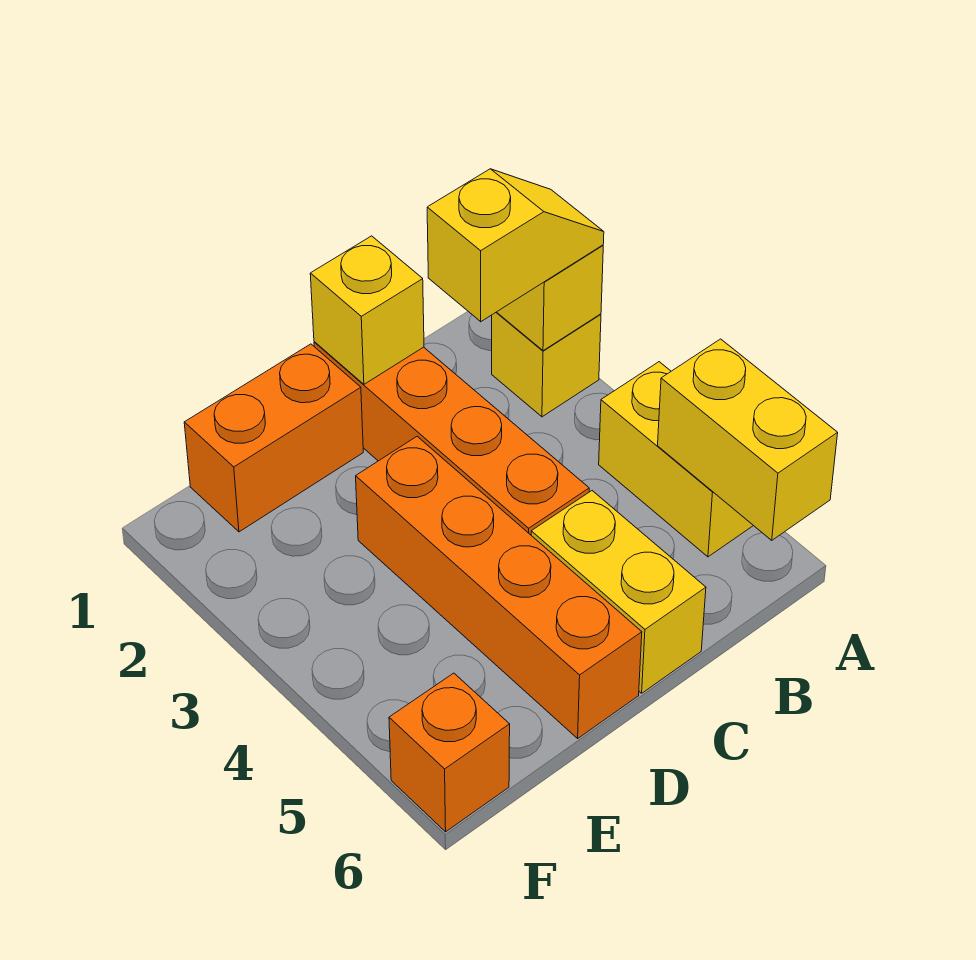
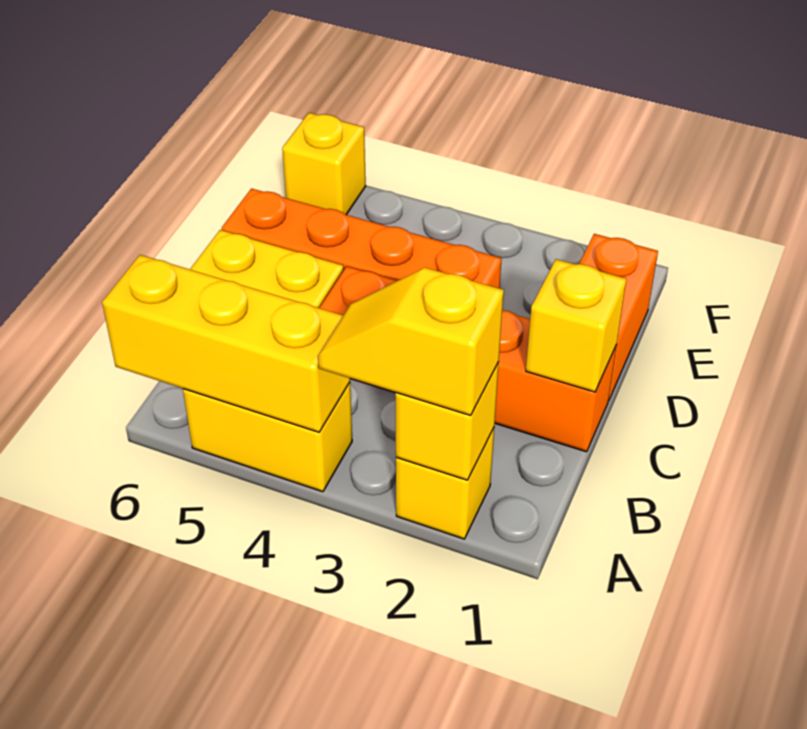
yellow slope A2:B2 level 3 top B -> yellow slope A2:A3 level 3 top 2
yellow brick A5:A6 level 2 -> yellow brick A4:A6 level 2
orange brick F6 level 1 -> yellow brick F6 level 1

